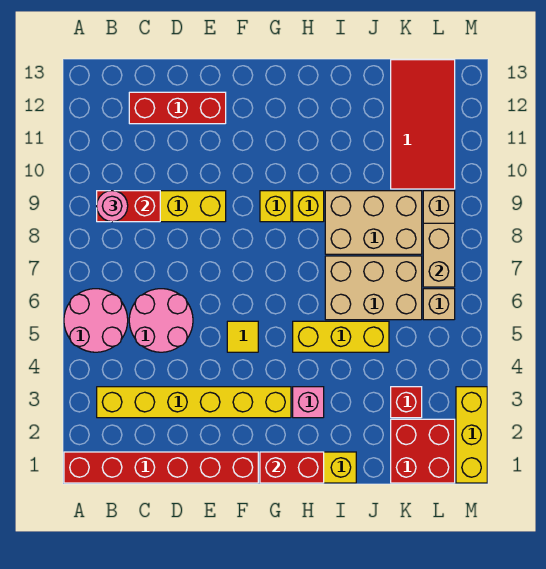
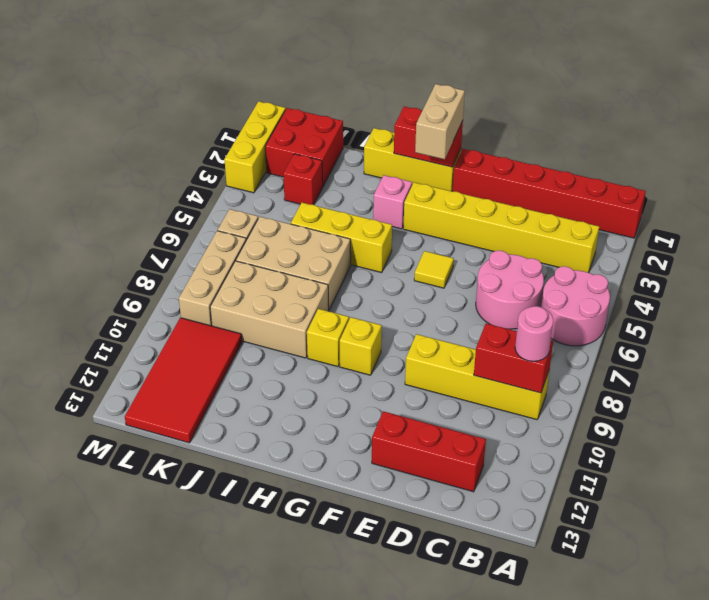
tan brick L7:L8 level 2 -> tan brick G1:G2 level 3

